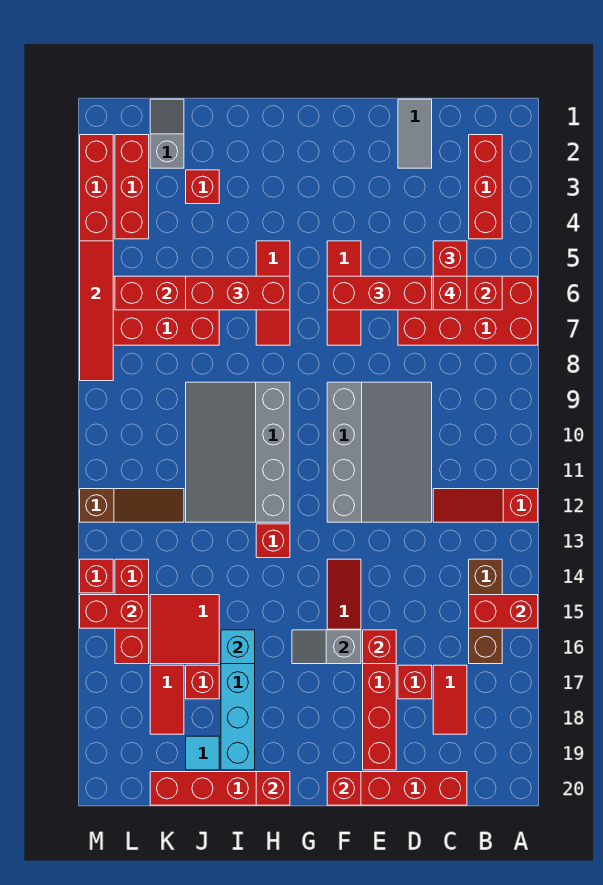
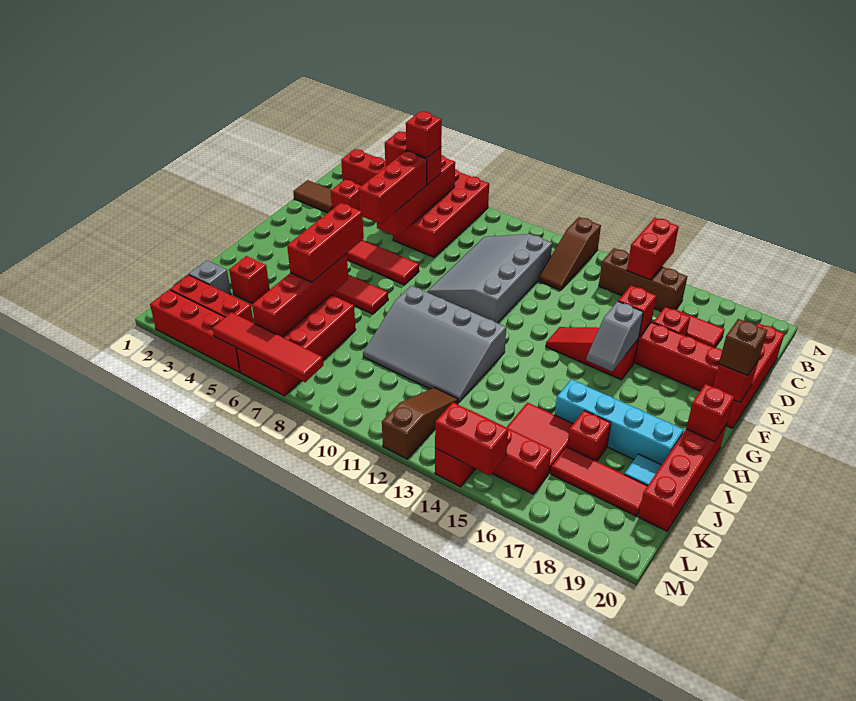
red slope A12:C12 level 1 top A -> brown slope A12:C12 level 1 top A
grey tile D1:D2 level 1 -> brown tile D1:D2 level 1
grey slope D9:F12 level 1 top F -> grey slope C9:F11 level 1 top 11
none -> brown brick F20 level 3
red brick H13 level 1 -> red brick D3 level 1
cyan brick I16 level 2 -> none
red tile K17:K18 level 1 -> red tile K17:K19 level 1
red brick L15:M15 level 2 -> red brick M14:M15 level 2

